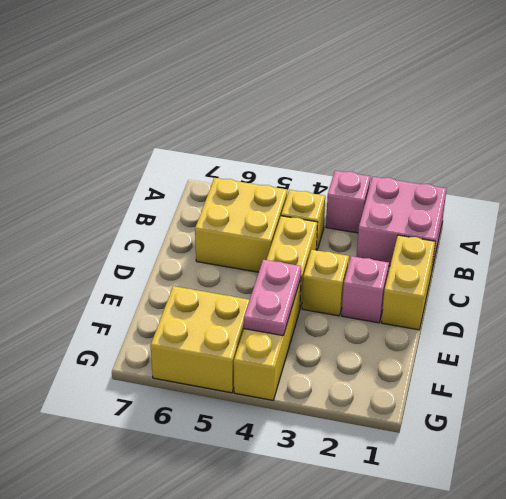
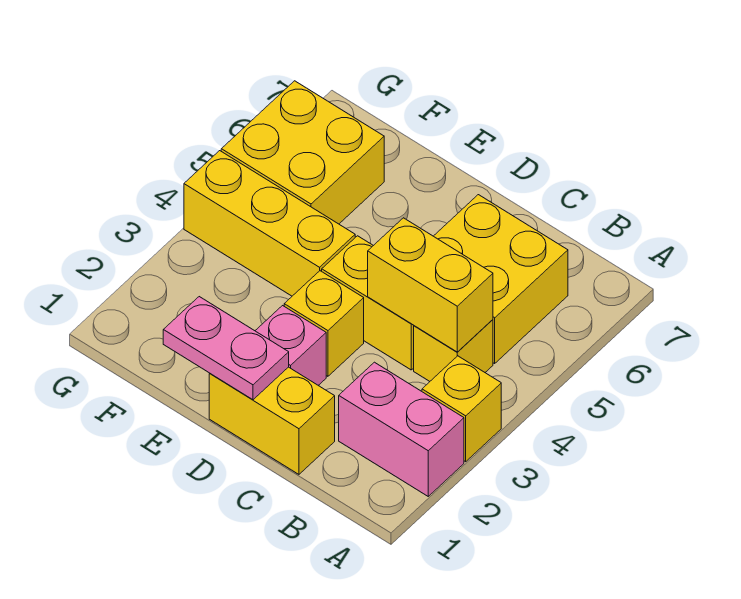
pink brick A1:B2 level 1 -> pink brick A2:B2 level 1
pink brick A3 level 1 -> yellow brick A3 level 1
none -> yellow brick B4:C4 level 2
pink plate E4:F4 level 2 -> pink plate D1:E1 level 2

